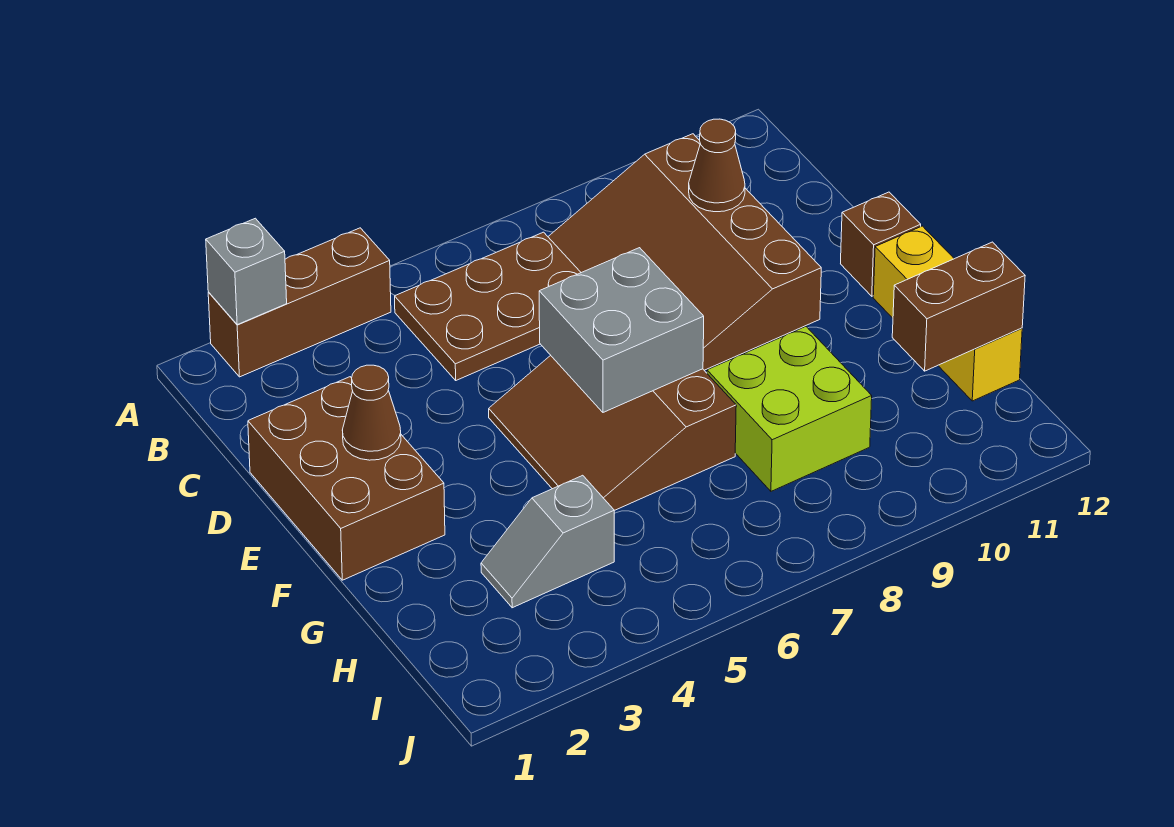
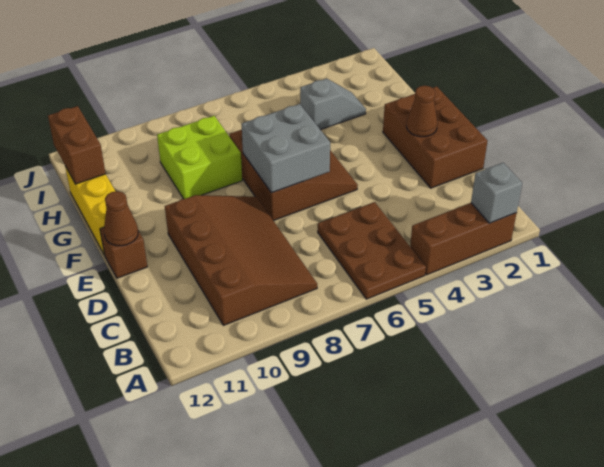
brown plate B5:C7 level 1 -> brown plate A5:C6 level 1
brown cone C10 level 2 -> brown cone E12 level 2
brown brick H11:H12 level 2 -> brown brick H12:I12 level 2

